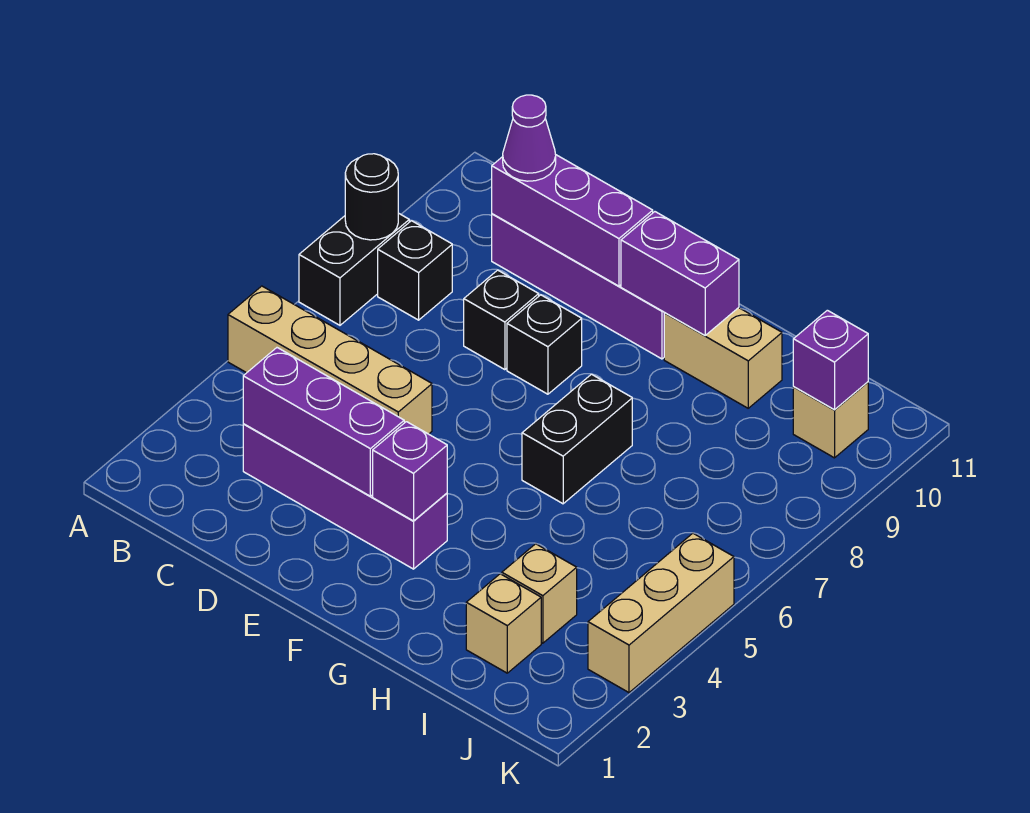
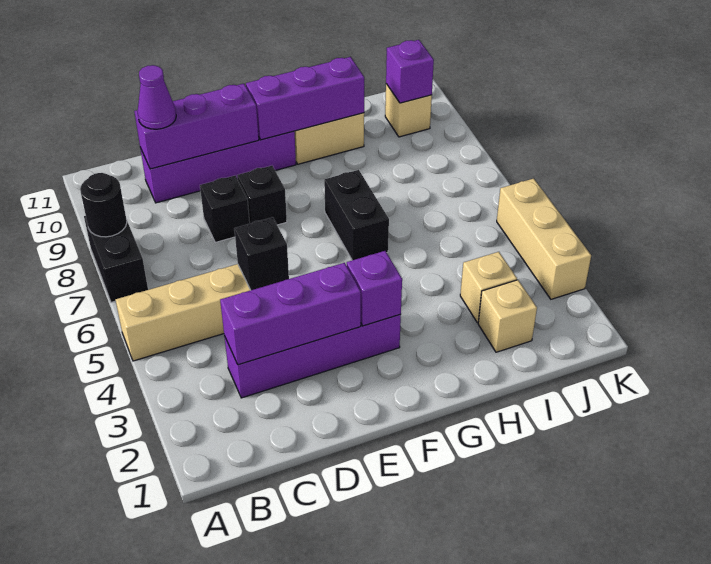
black brick B8 level 1 -> black brick D5 level 2
purple brick F10:G10 level 2 -> purple brick F10:H10 level 2

